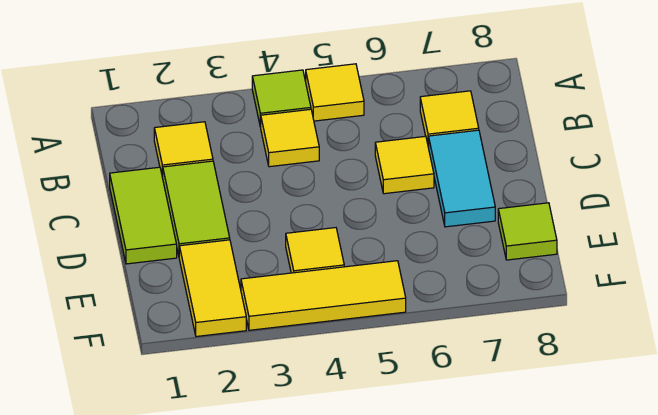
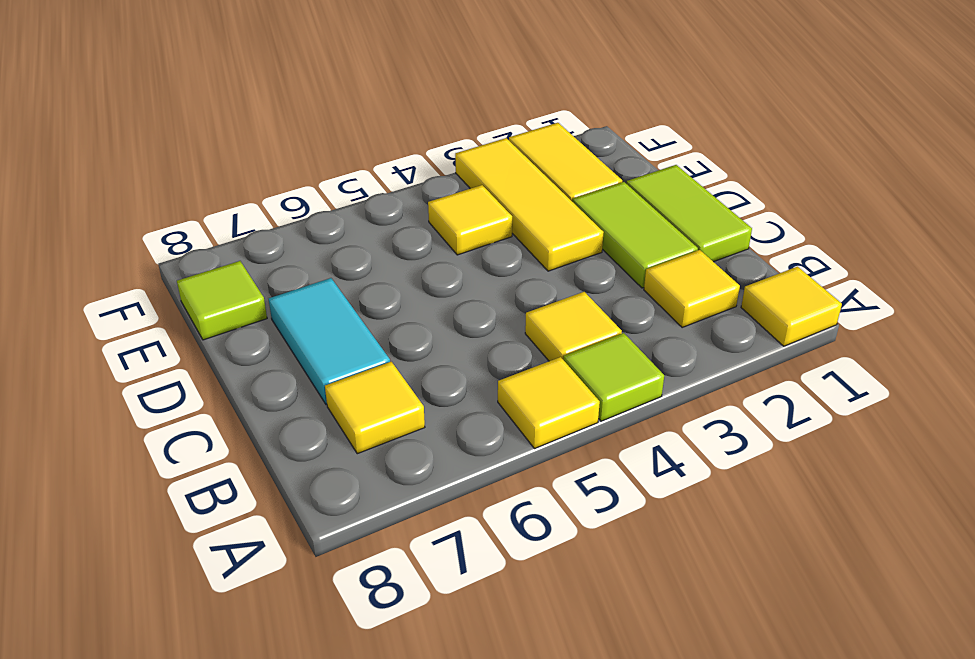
yellow tile C6 level 1 -> yellow tile A1 level 1
yellow tile F3:F5 level 1 -> yellow tile D3:F3 level 1

